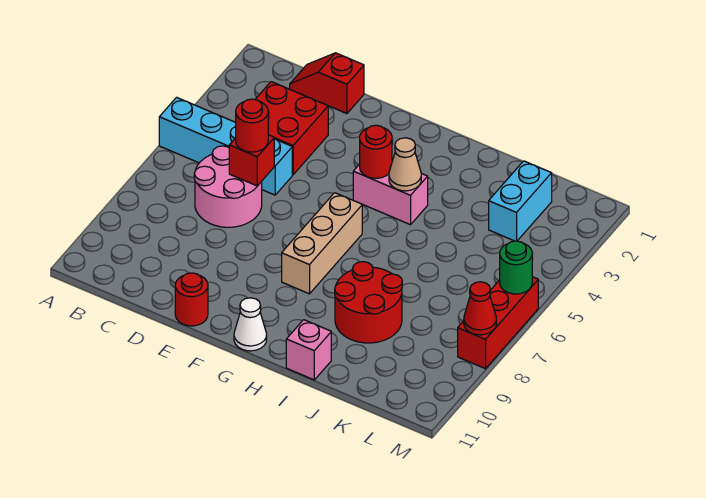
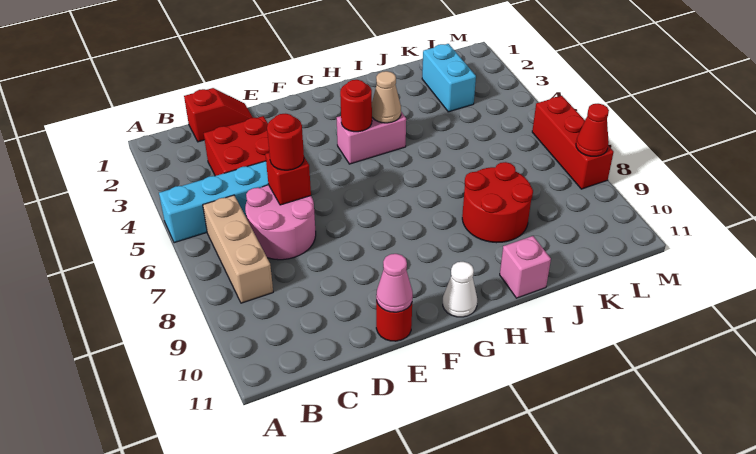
red slope C1:D1 level 1 top D -> red slope C1:D1 level 1 top C
none -> pink cone E11 level 2
tan brick G6:G8 level 1 -> tan brick B6:B8 level 1
green round brick M6 level 2 -> none

